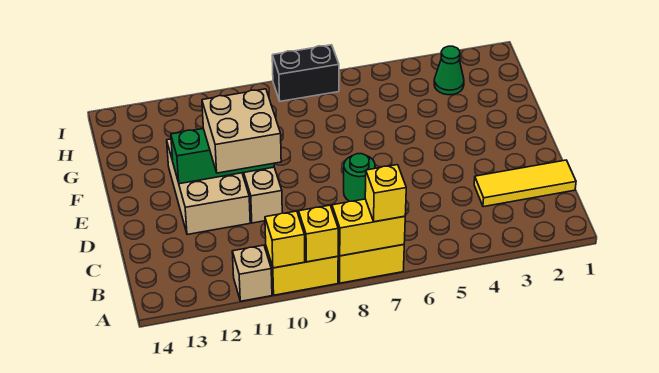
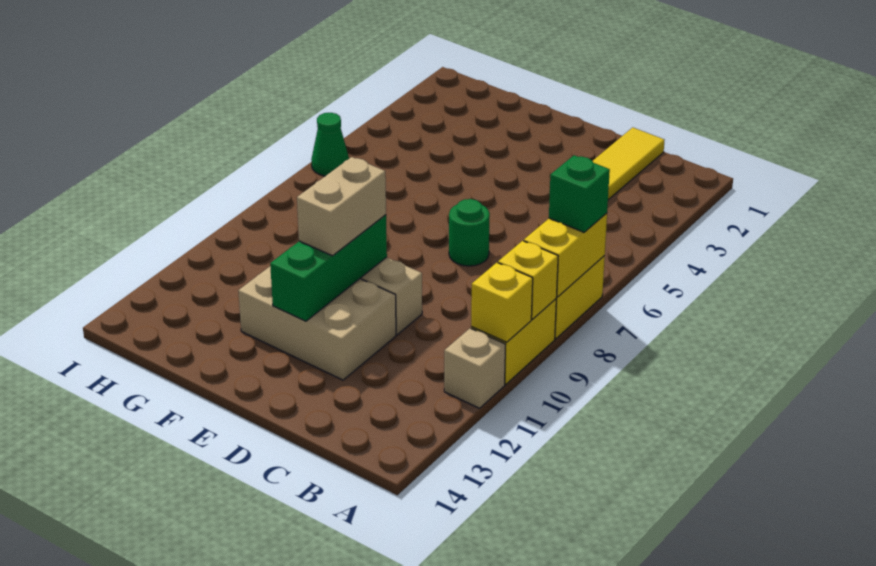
yellow brick A7 level 3 -> green brick A7 level 3
tan brick D10:E11 level 3 -> tan brick E10:E11 level 3
green cone H3 level 1 -> green cone I6 level 1
black brick I7:I8 level 1 -> none

